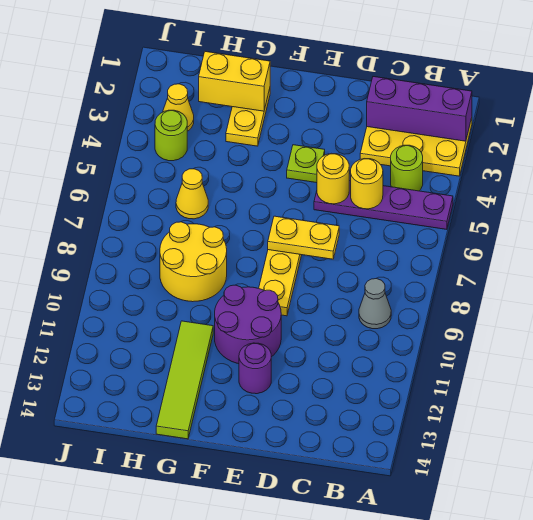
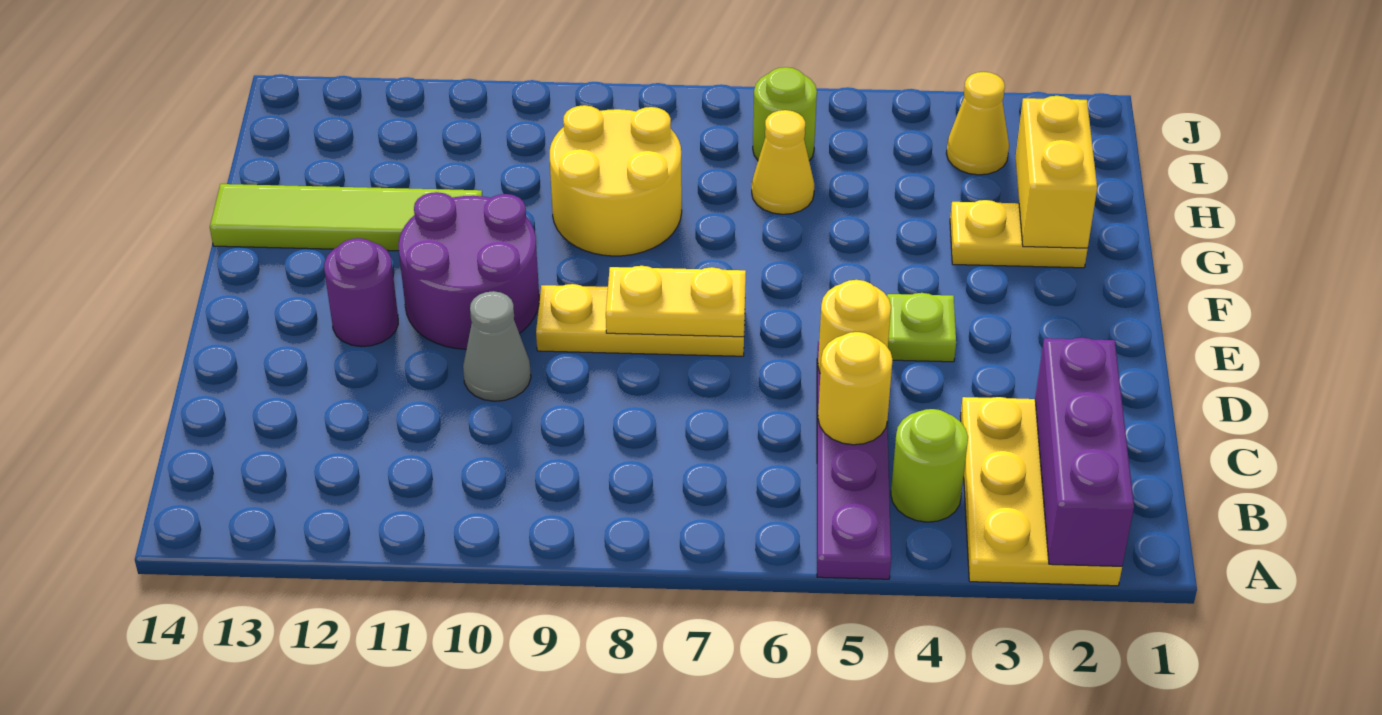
grey cone B9 level 1 -> grey cone D10 level 1
yellow plate D7:E7 level 2 -> yellow plate E7:E8 level 2
lime round brick I4 level 1 -> lime round brick I6 level 1

